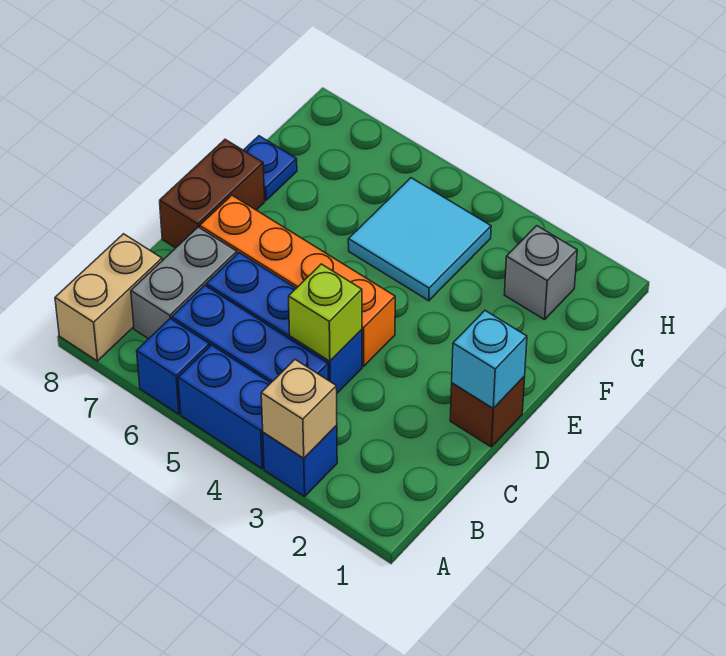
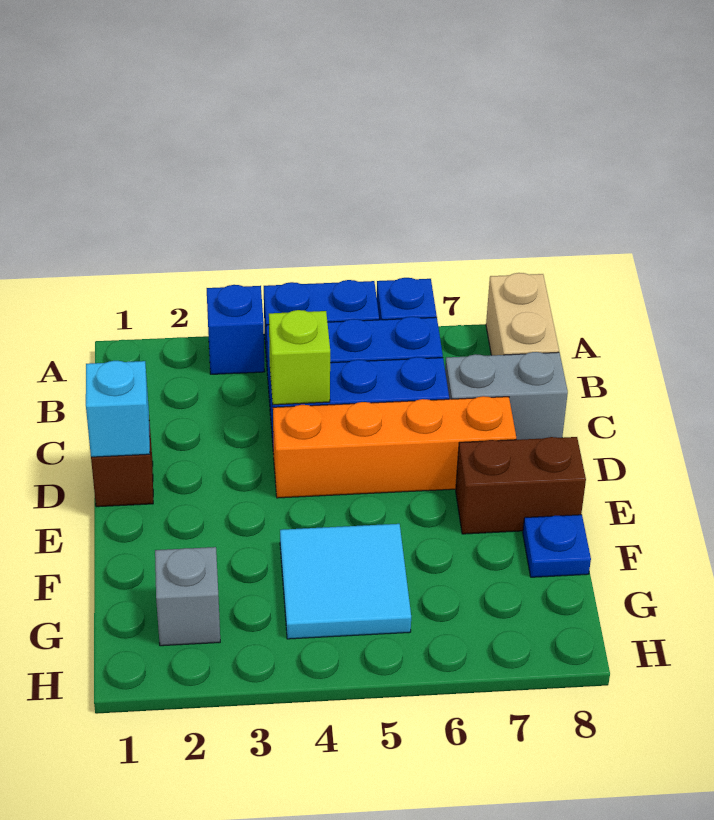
tan brick A3 level 2 -> none
grey brick B7:C7 level 1 -> grey brick C7:C8 level 1
brown brick D8:E8 level 1 -> brown brick E7:E8 level 1

